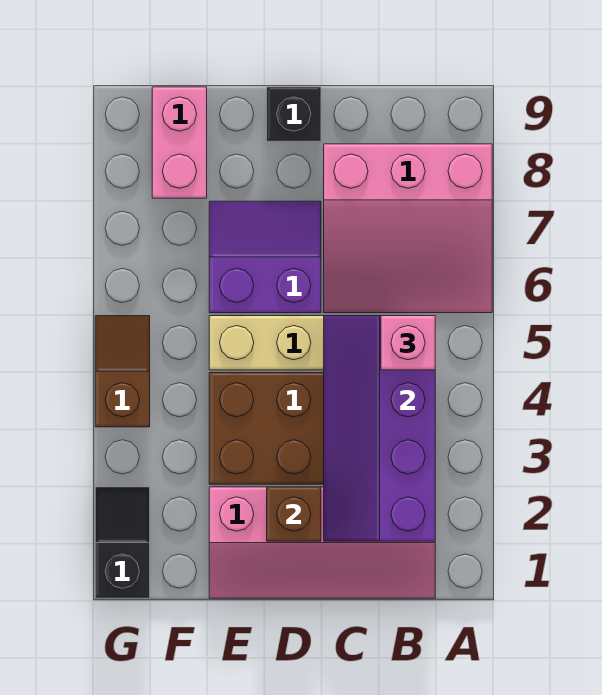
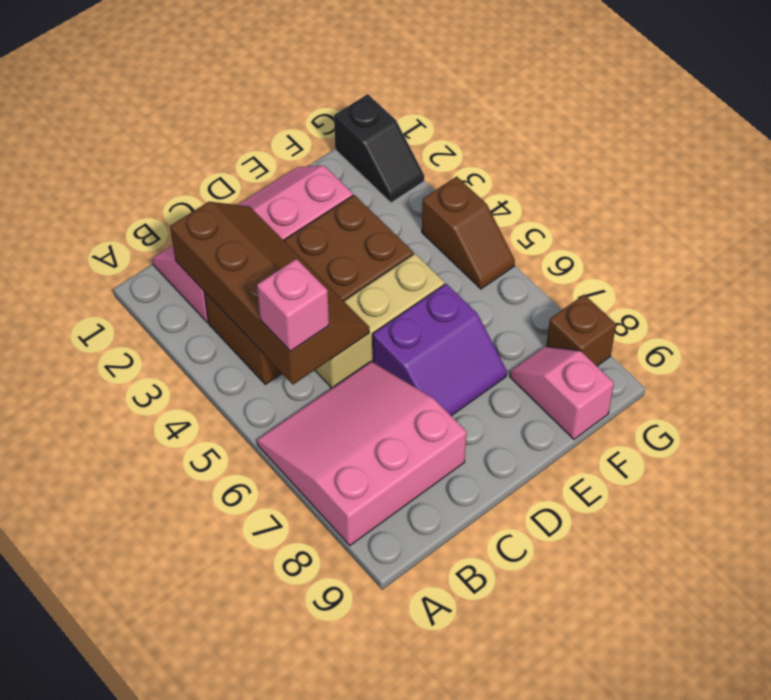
purple slope B2:C5 level 2 top B -> brown slope B2:C5 level 2 top B
brown brick D2 level 2 -> brown brick G8 level 1
black brick D9 level 1 -> none
pink brick F8:F9 level 1 -> pink slope F8:F9 level 1 top 9

